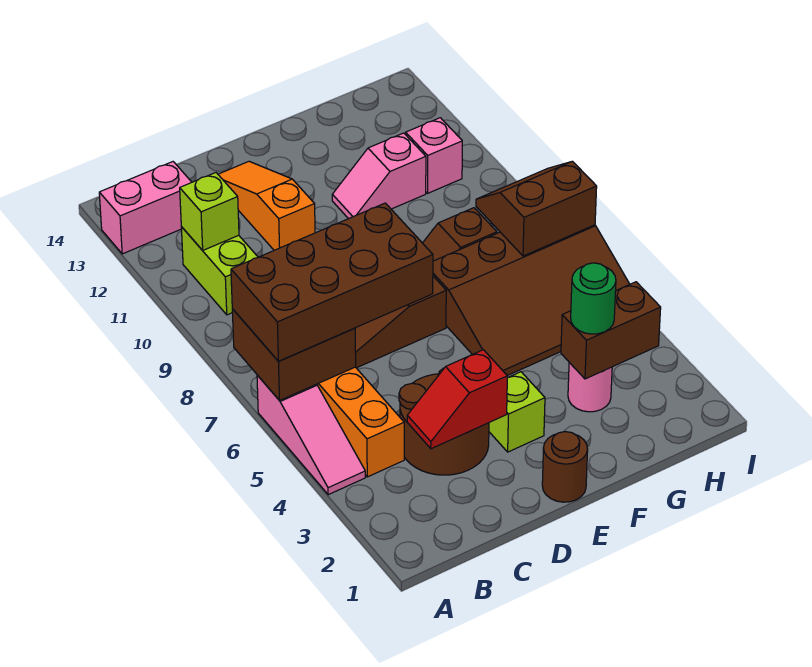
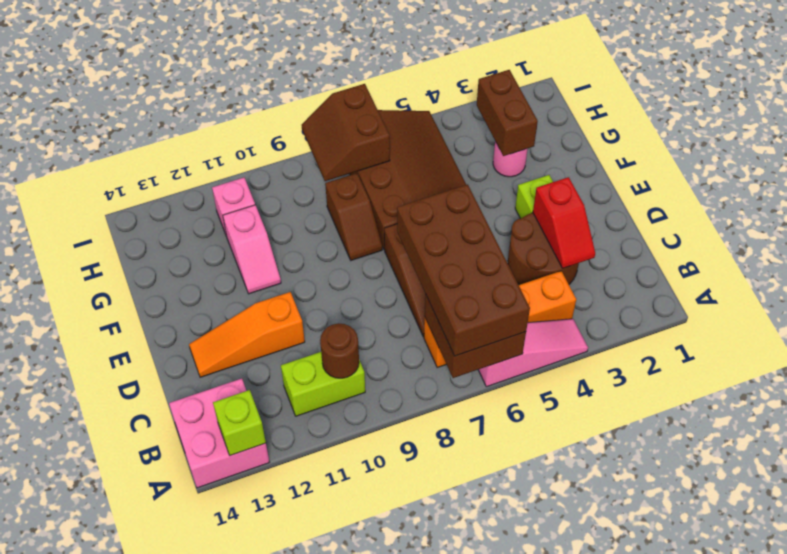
pink brick A13:B13 level 1 -> pink brick A13:B14 level 1
lime brick B11 level 2 -> lime brick A13 level 2
brown round brick E1 level 1 -> brown round brick B10 level 2
green round brick G3 level 3 -> none

